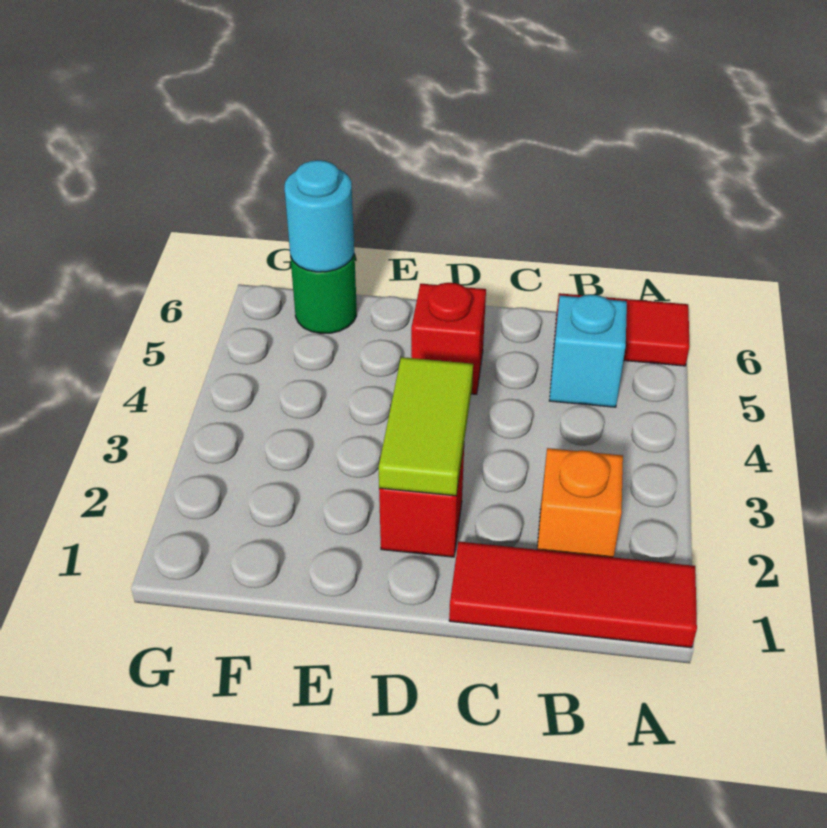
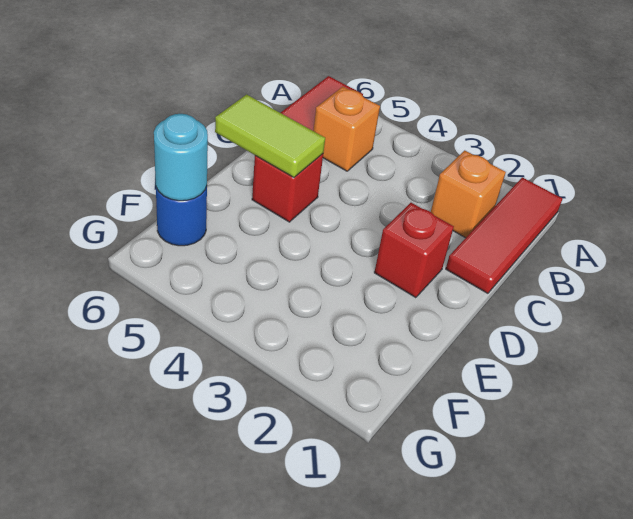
cyan brick B5 level 1 -> orange brick B5 level 1
lime tile D2:D3 level 2 -> lime tile D5:D6 level 2
green round brick F6 level 1 -> blue round brick F6 level 1

